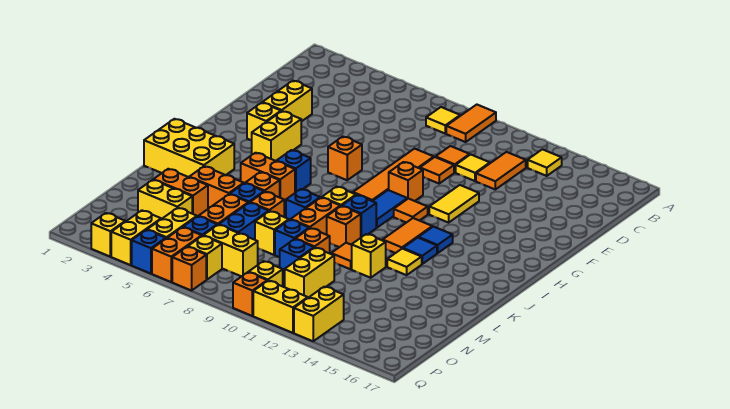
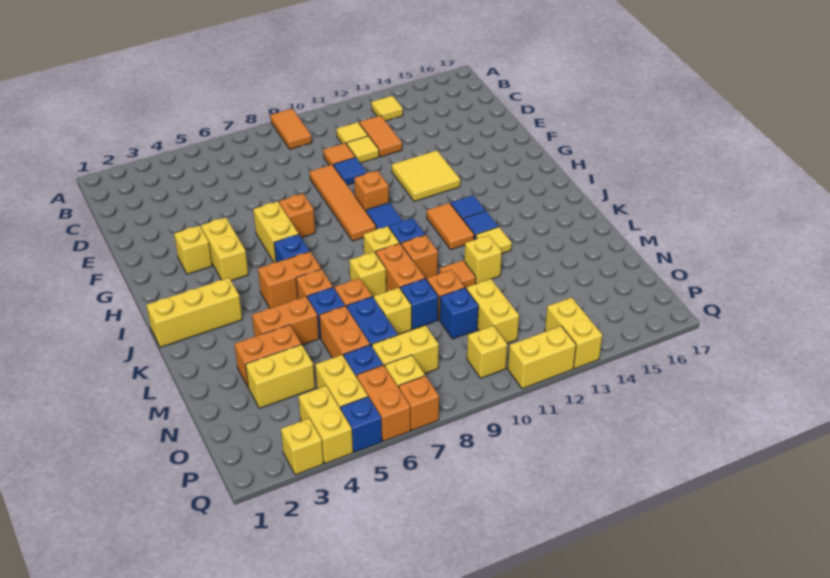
yellow tile B8 level 1 -> yellow tile C11 level 1
yellow brick E3:F3 level 1 -> yellow brick G6:H6 level 1
orange tile E10 level 1 -> blue tile E10 level 1
yellow tile F12:G12 level 1 -> yellow tile F12:G13 level 1
orange tile H11 level 1 -> none
yellow brick J1:K3 level 1 -> yellow brick J1:J3 level 1
blue brick K8 level 1 -> yellow brick K8 level 1
orange brick Q10 level 1 -> none

